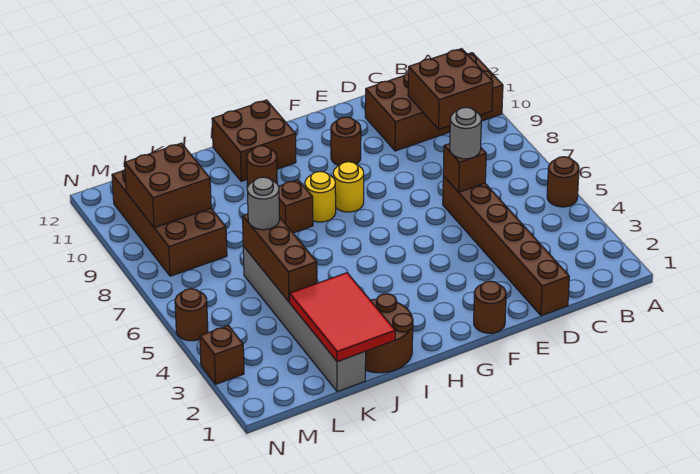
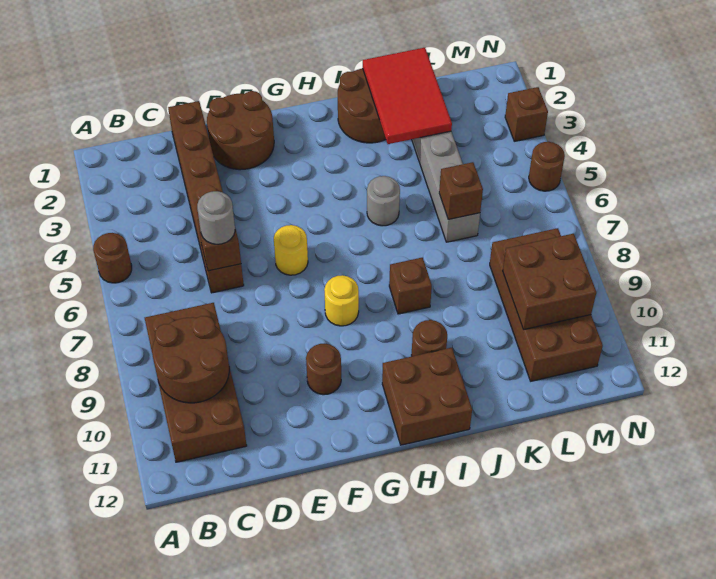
brown brick A10:D11 level 1 -> brown brick B8:C11 level 1
brown brick B9:C10 level 2 -> brown round brick B9:C10 level 2
brown round brick F1 level 1 -> brown round brick E1:F2 level 1
yellow round brick H8 level 1 -> yellow round brick F6 level 1
brown brick K4:K6 level 2 -> brown brick K6 level 2
grey round brick K6 level 3 -> grey round brick I5 level 1

